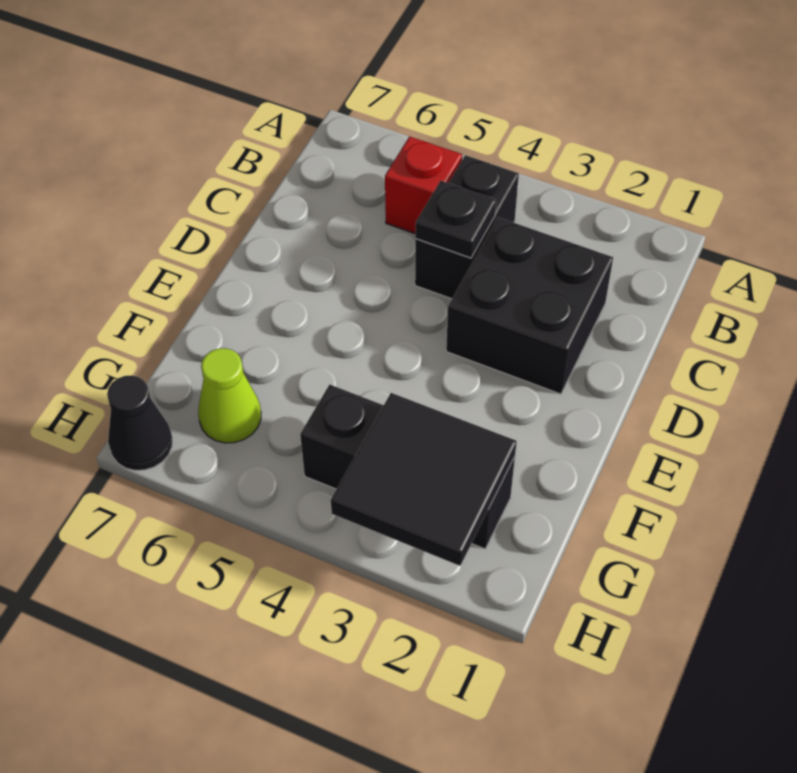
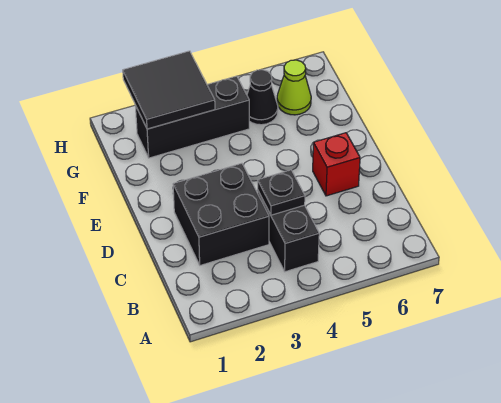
red brick B5 level 1 -> red brick D6 level 1
black cone H7 level 1 -> black cone G5 level 1

